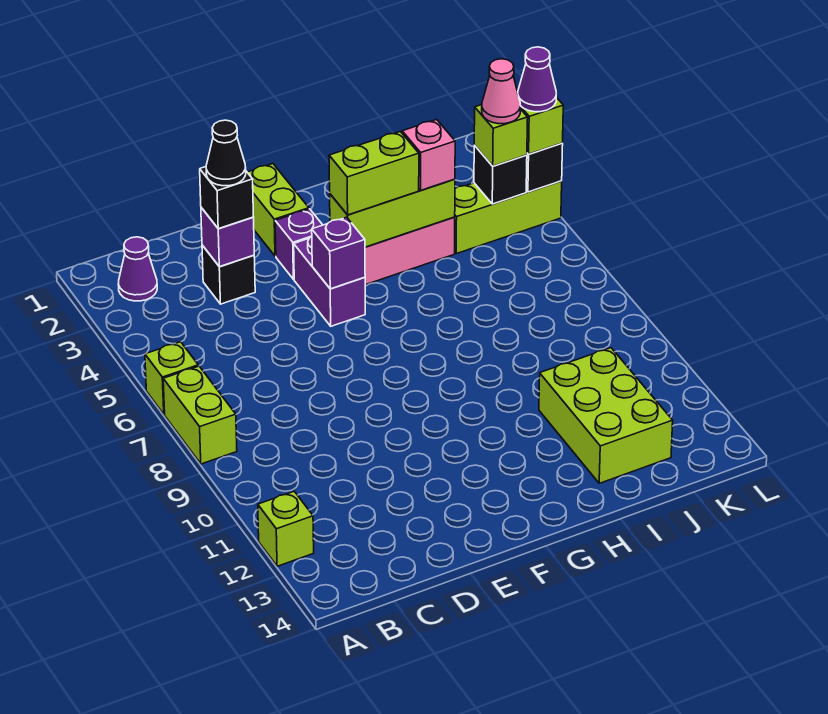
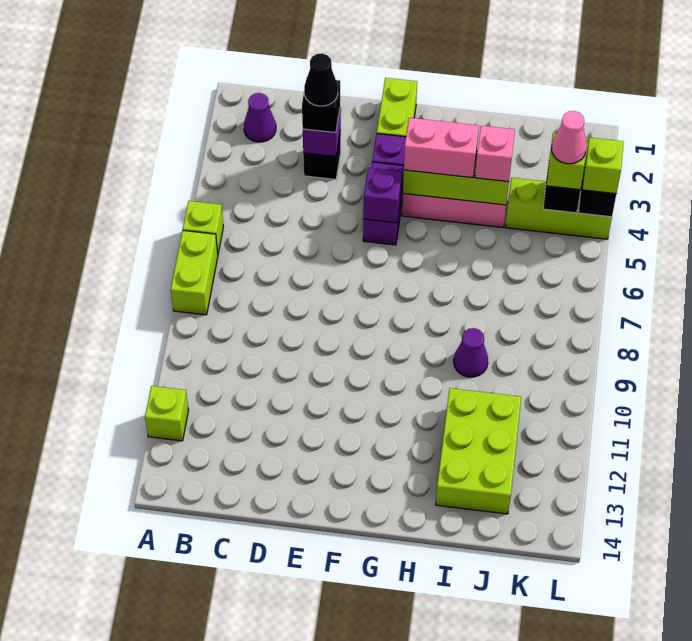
lime brick G4:H4 level 3 -> pink brick G4:H4 level 3
purple cone L4 level 4 -> purple cone I9 level 1

